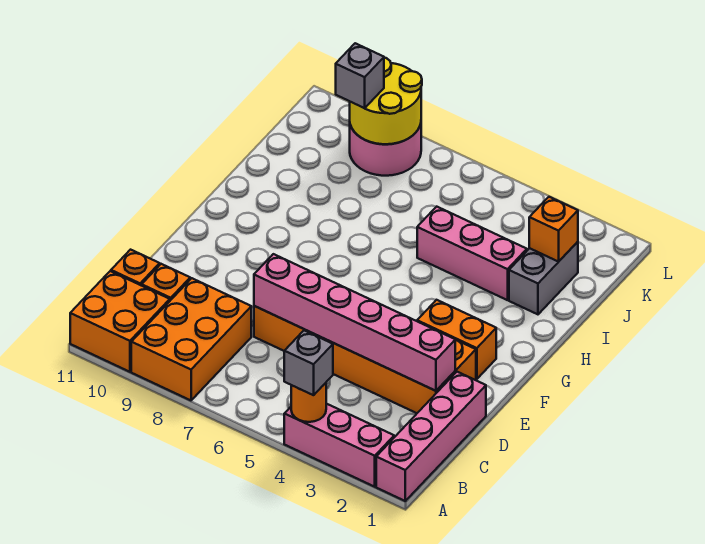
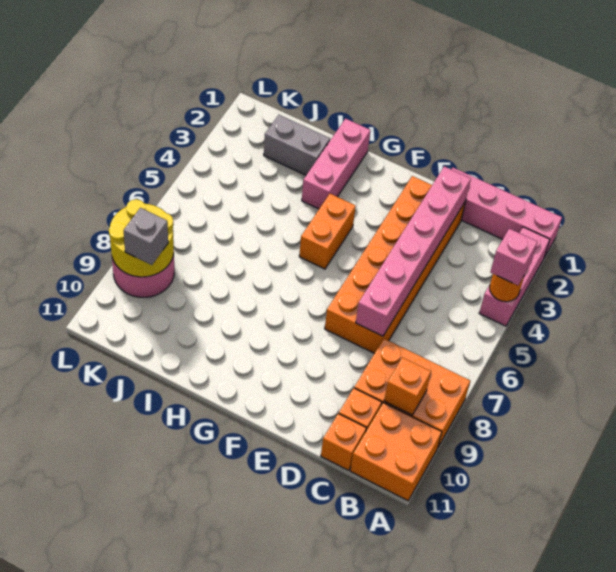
grey brick A4 level 3 -> pink brick A4 level 3
orange brick F2:F3 level 1 -> orange brick G4:G5 level 1
pink brick I3:I5 level 1 -> pink brick H1:H3 level 1
orange brick J2 level 2 -> orange brick B9 level 2

